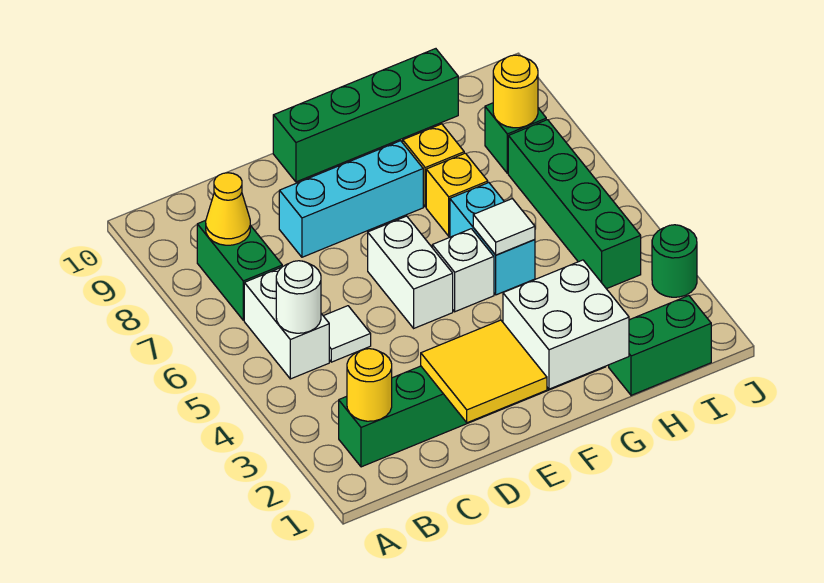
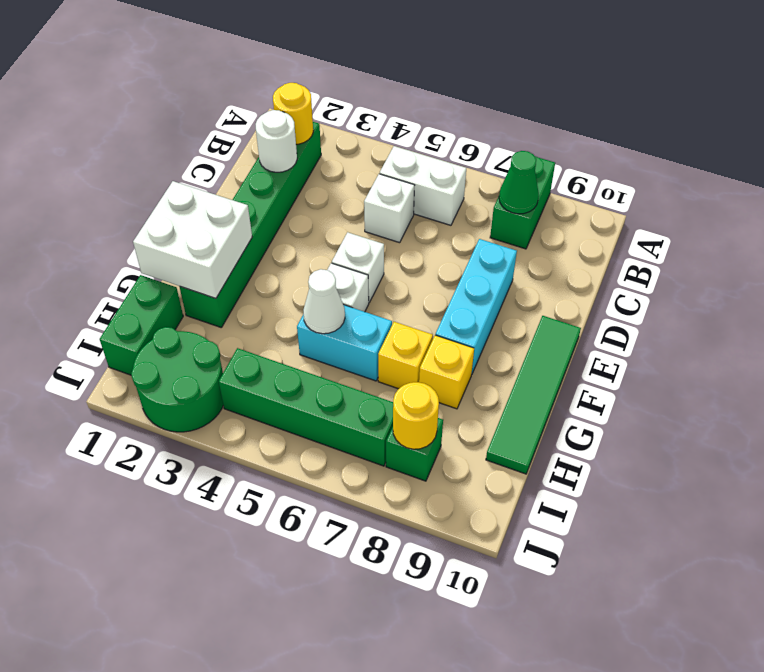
white round brick B5 level 2 -> white round brick C2 level 2
green brick B7:B8 level 1 -> green brick A8:B8 level 1
yellow cone B8 level 2 -> green cone B8 level 2
white tile C5 level 1 -> white brick C5 level 1
yellow tile D1:E2 level 2 -> none
white brick E5:E6 level 1 -> white brick E5 level 1
green brick E10:H10 level 1 -> green tile E10:H10 level 1
white tile G5 level 2 -> white cone G5 level 2
green round brick J3 level 1 -> green round brick I2:J3 level 1

